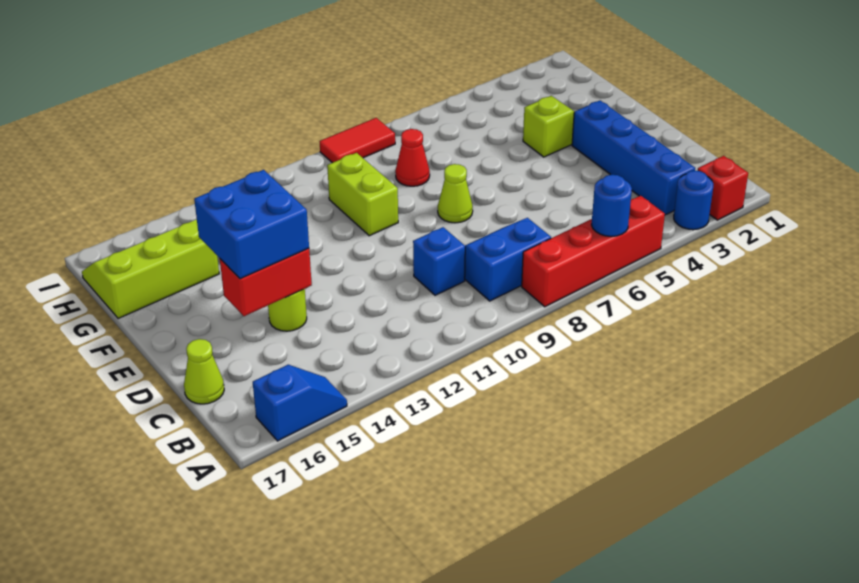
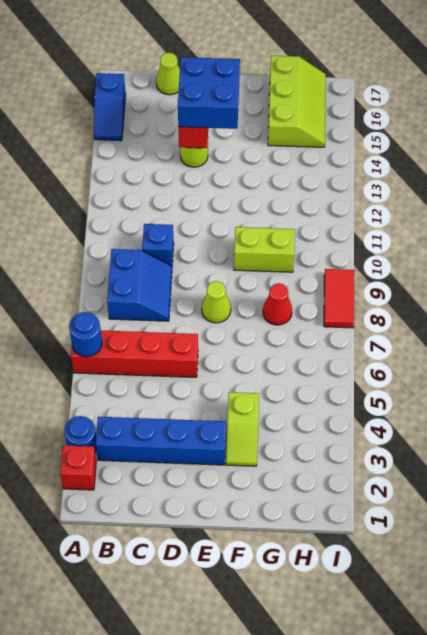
red brick A5:A8 level 1 -> red brick A6:D6 level 1

